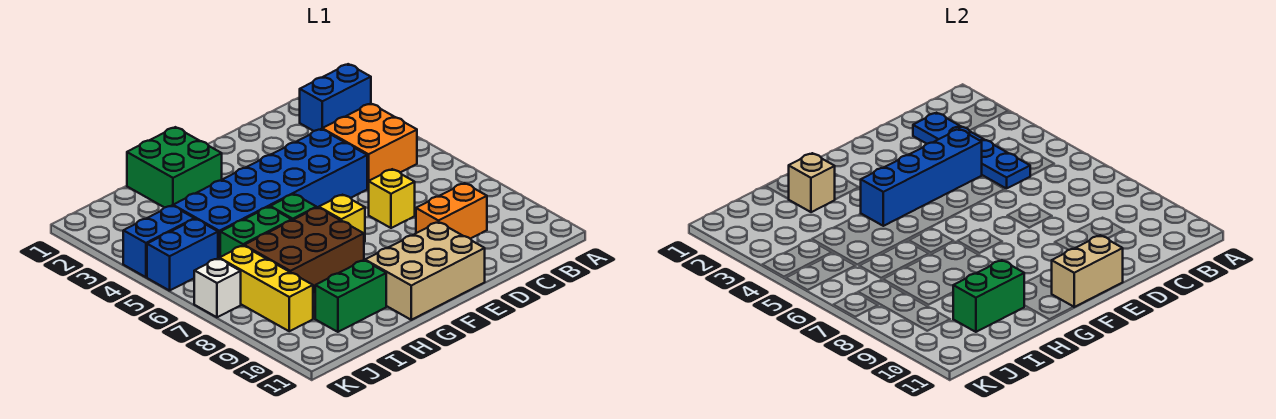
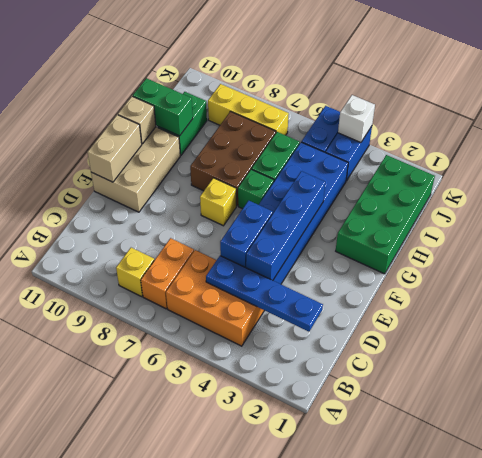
blue brick A2:B2 level 1 -> blue brick D5:E5 level 2
orange brick B4:C5 level 1 -> orange brick B4:C6 level 1
orange brick C9:D9 level 1 -> orange brick B7:C7 level 1
yellow brick D7 level 1 -> yellow brick B8 level 1
green brick G1:H2 level 1 -> green brick G1:J2 level 1
tan brick H2 level 2 -> tan brick G11 level 2
green brick H10:I10 level 2 -> green brick H10:H11 level 2
white brick K7 level 1 -> white brick K4 level 2

